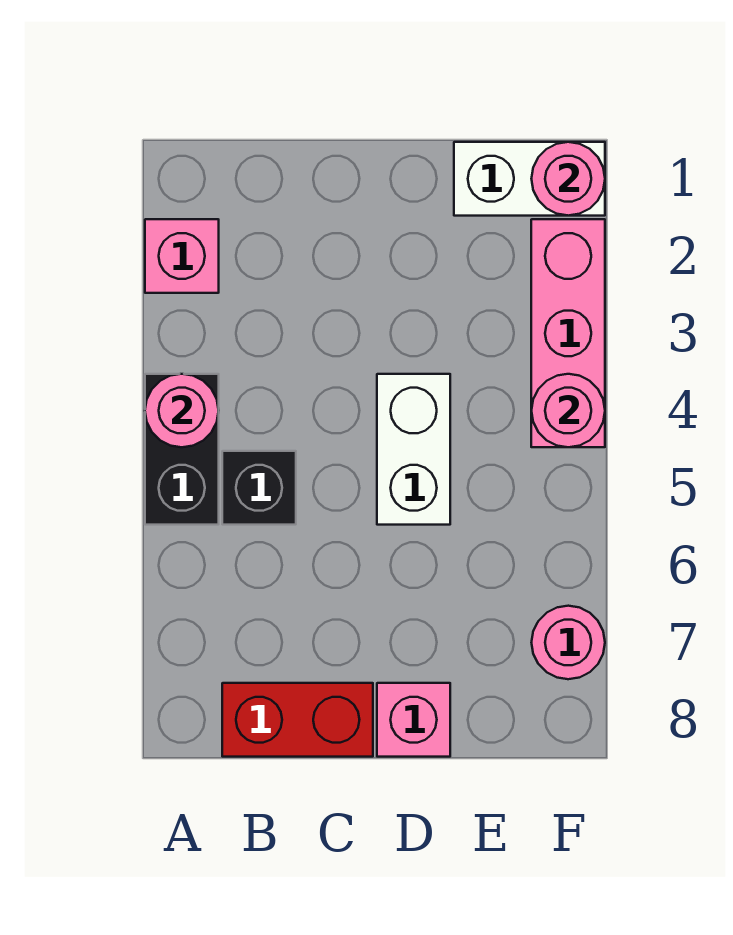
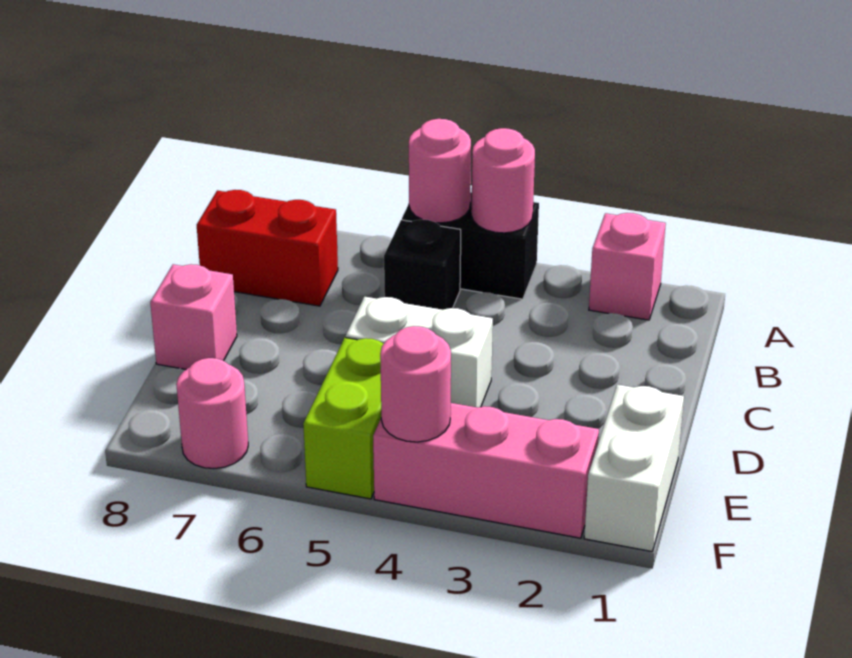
red brick B8:C8 level 1 -> red brick B7:B8 level 1
none -> lime brick E5:F5 level 1
pink round brick F1 level 2 -> pink round brick A5 level 2

